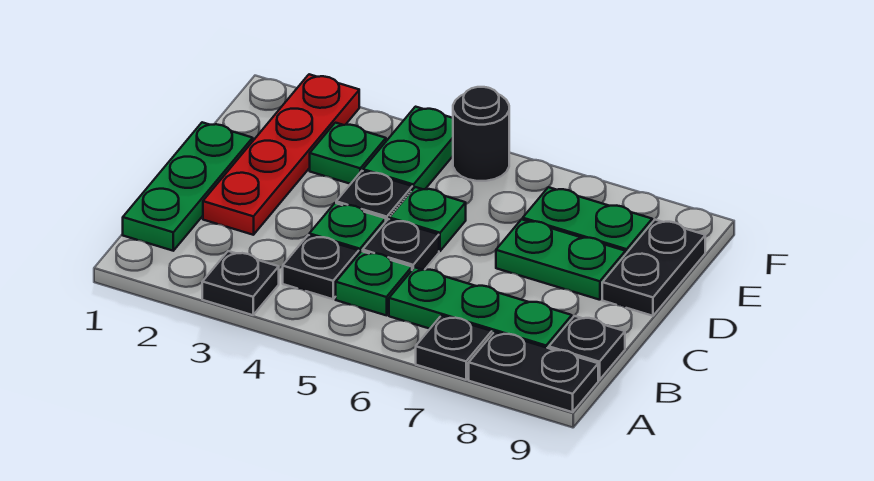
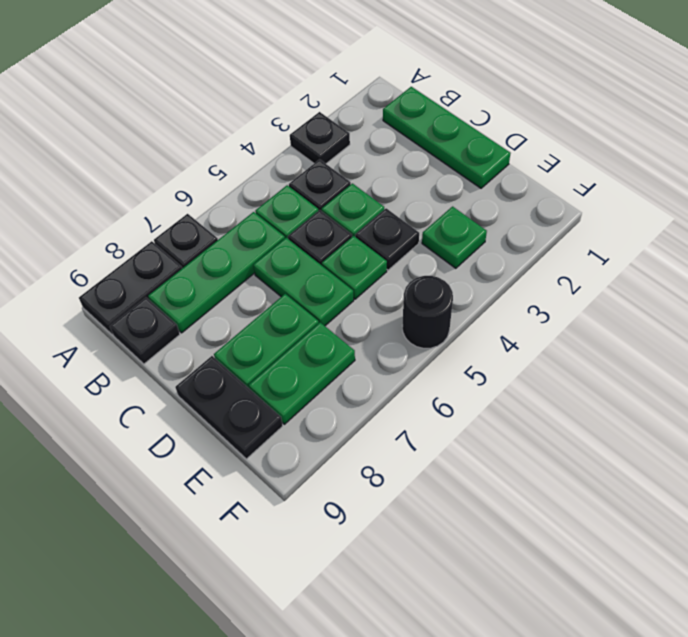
red plate C2:F2 level 1 -> none
green plate E4:F4 level 1 -> green plate C6:D6 level 1

